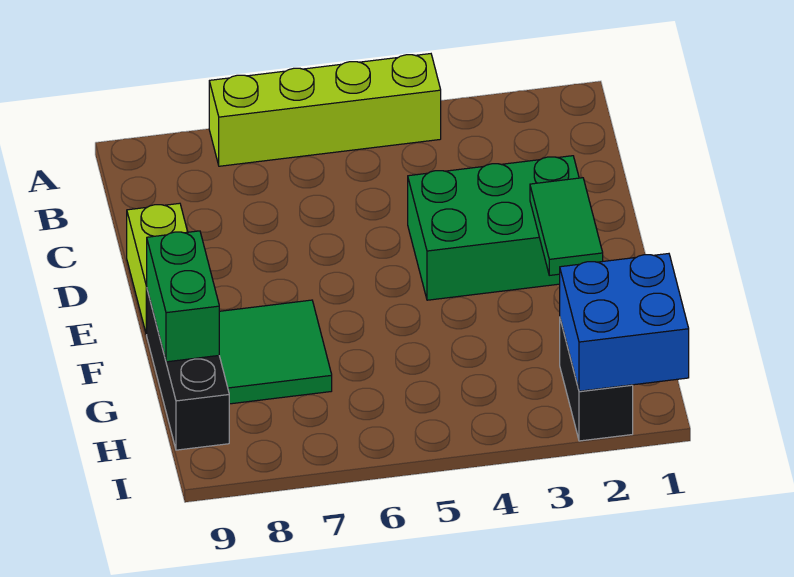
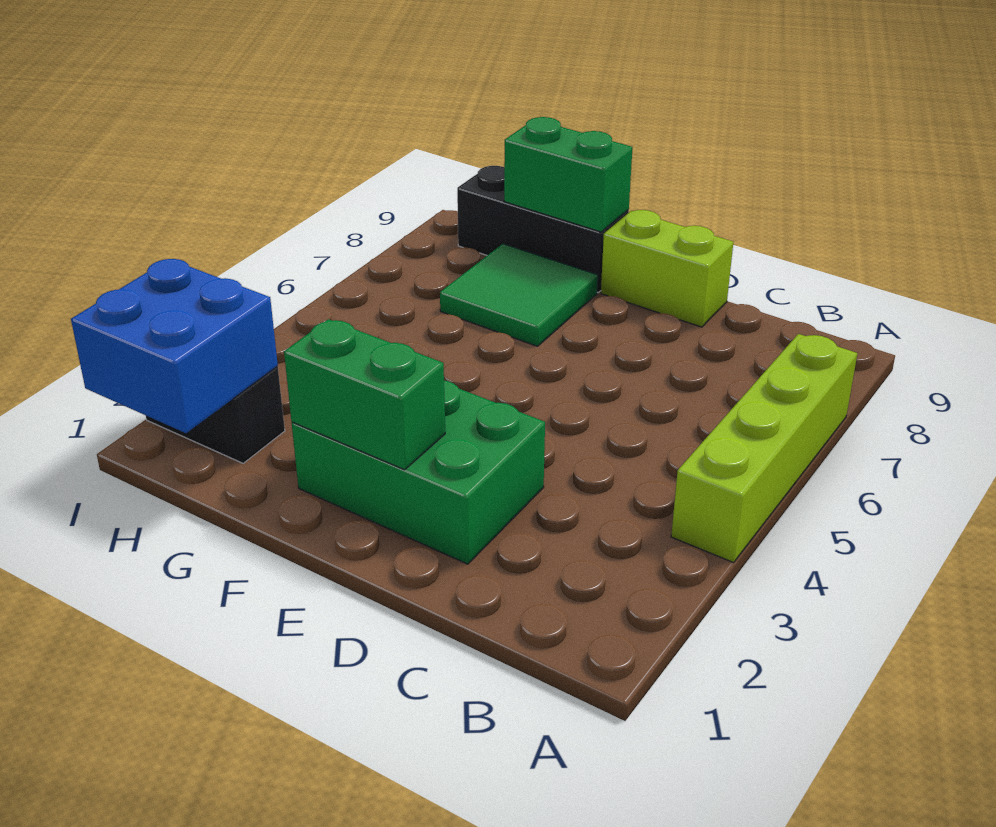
green brick D2:E4 level 1 -> green brick D2:F3 level 1
green tile E2:F2 level 2 -> green brick E2:F2 level 2

